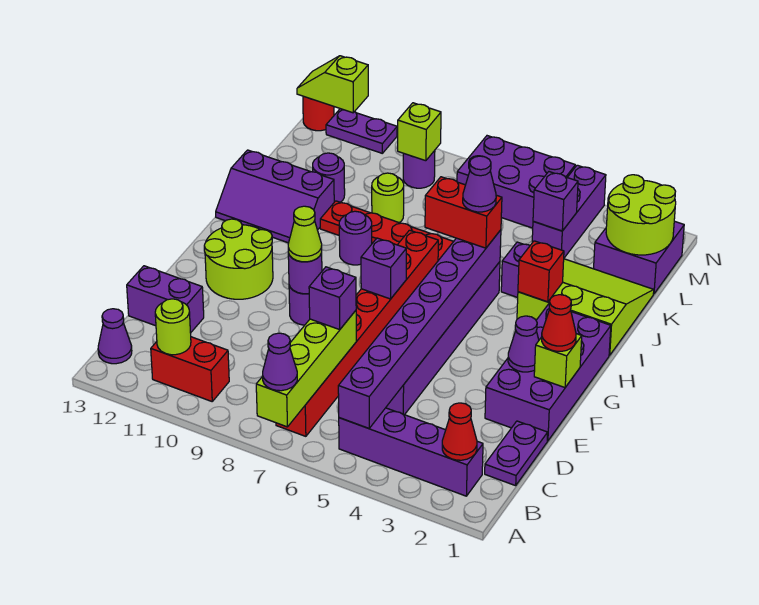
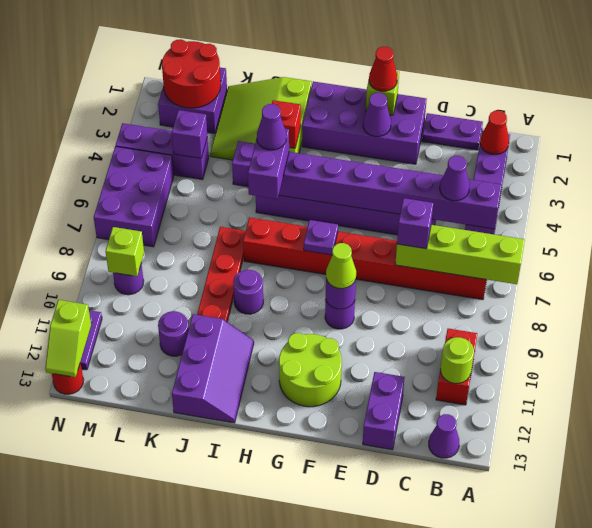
purple cone A7 level 3 -> purple cone C5 level 3
purple brick G7 level 2 -> purple plate G7 level 2
red brick I5:I6 level 3 -> purple brick I5:I6 level 3
lime round brick K9 level 1 -> none
lime round brick L1:M2 level 2 -> red round brick L1:M2 level 2

